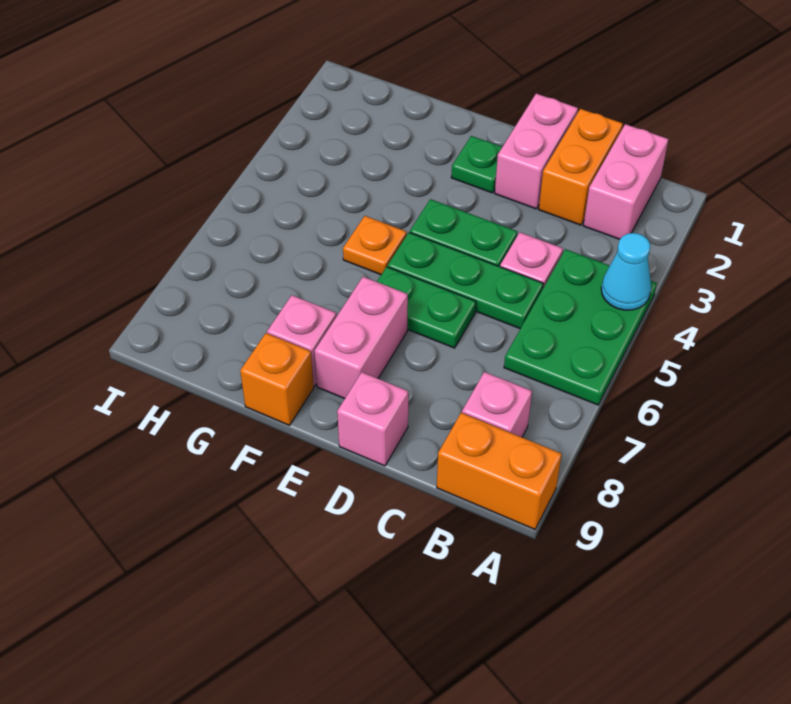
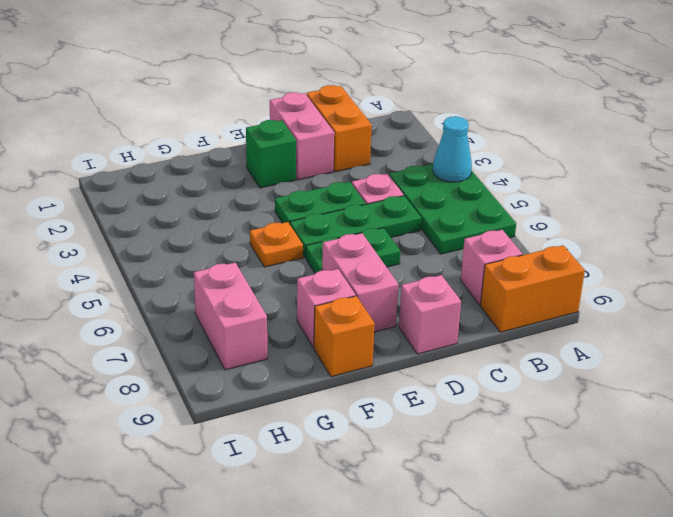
pink brick B1:B2 level 1 -> pink brick H7:H8 level 1
green plate E2 level 1 -> green brick E2 level 1

